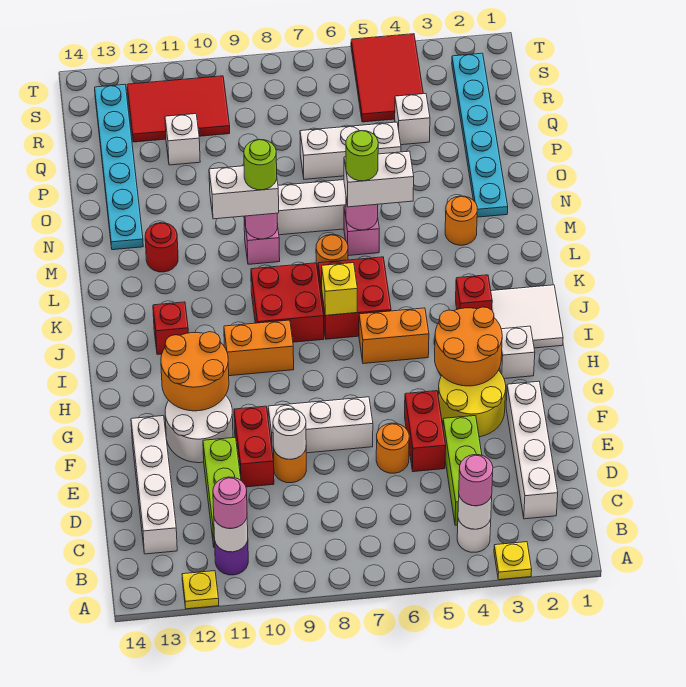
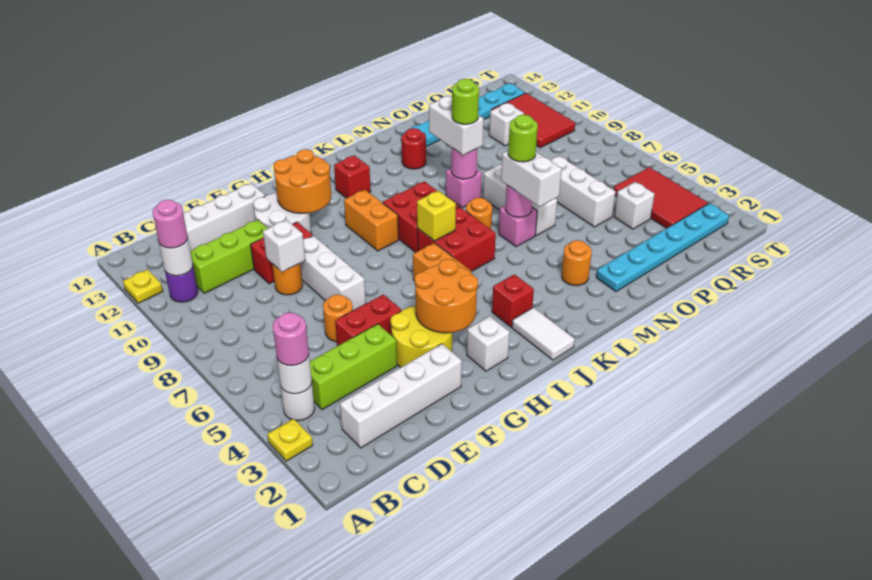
white round brick E9 level 2 -> white brick E9 level 2
white tile I1:J2 level 1 -> white tile J1:J2 level 1
red tile R4:T5 level 1 -> red tile R3:S5 level 1

